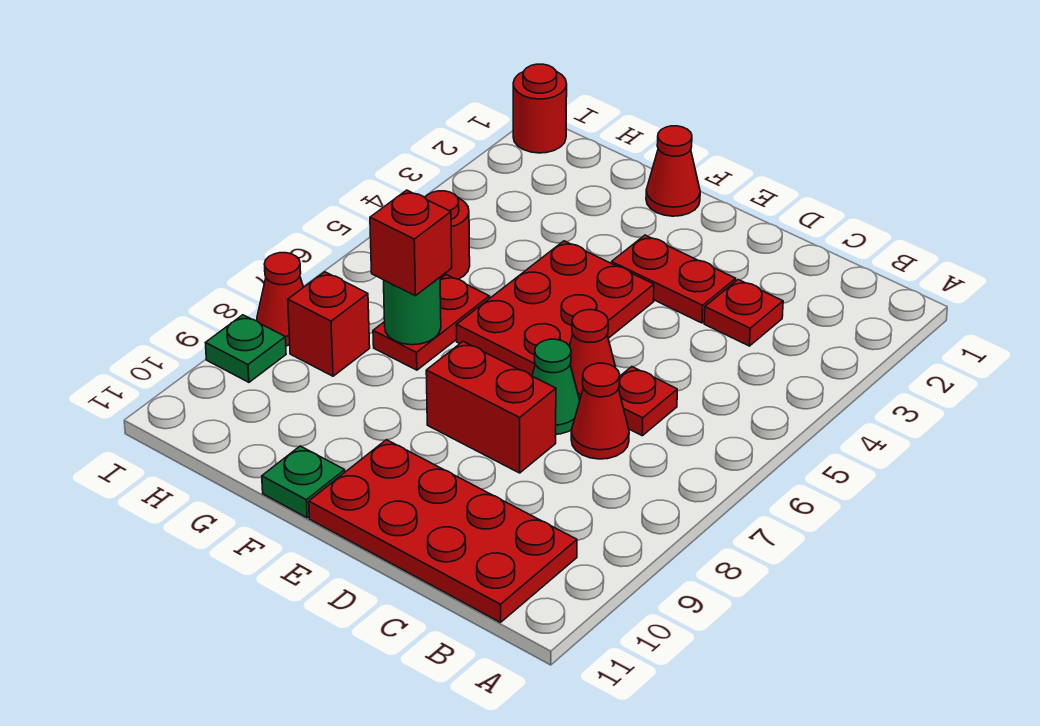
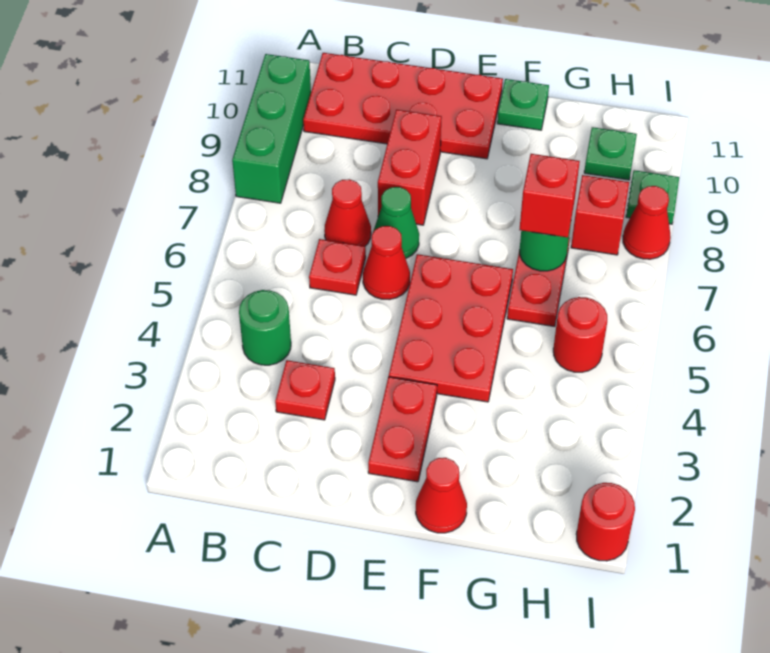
none -> green brick A8:A10 level 1
none -> green round brick B4 level 1
red plate D3:E3 level 1 -> red plate E2:E3 level 1
red brick D8:E8 level 1 -> red brick D8:D9 level 1
none -> green plate H10 level 1

